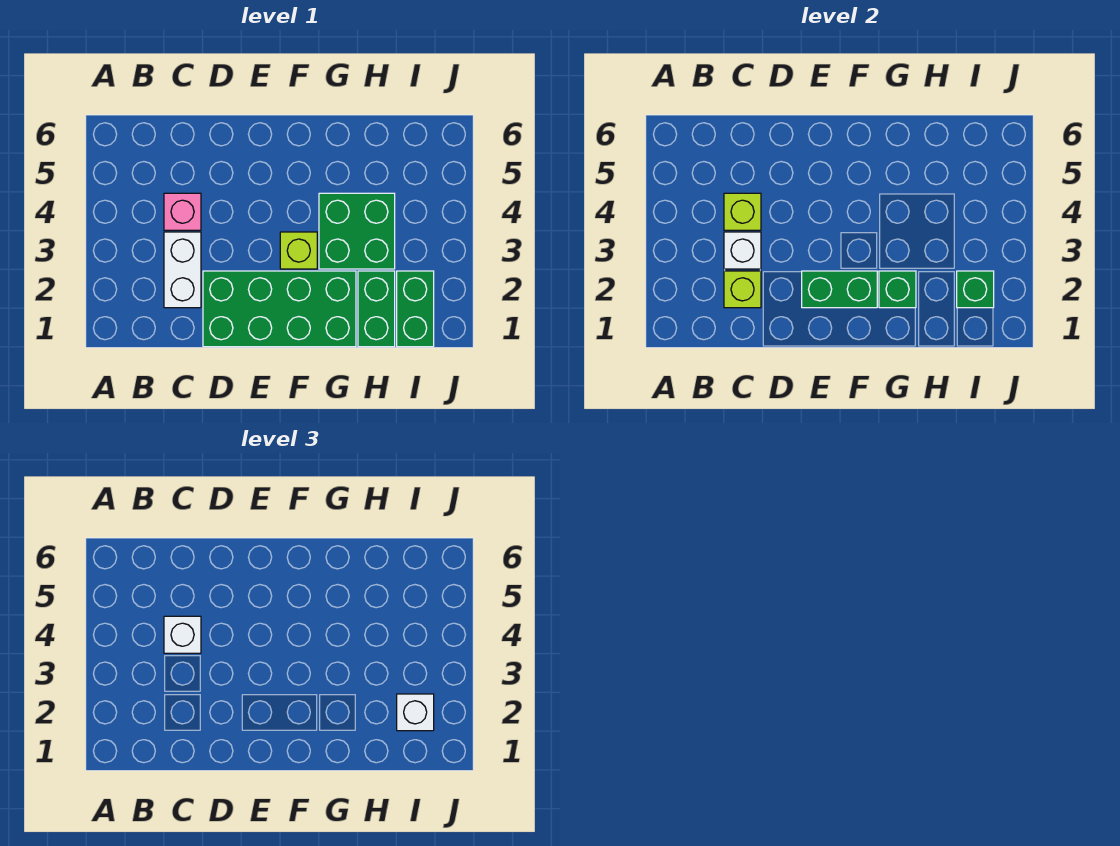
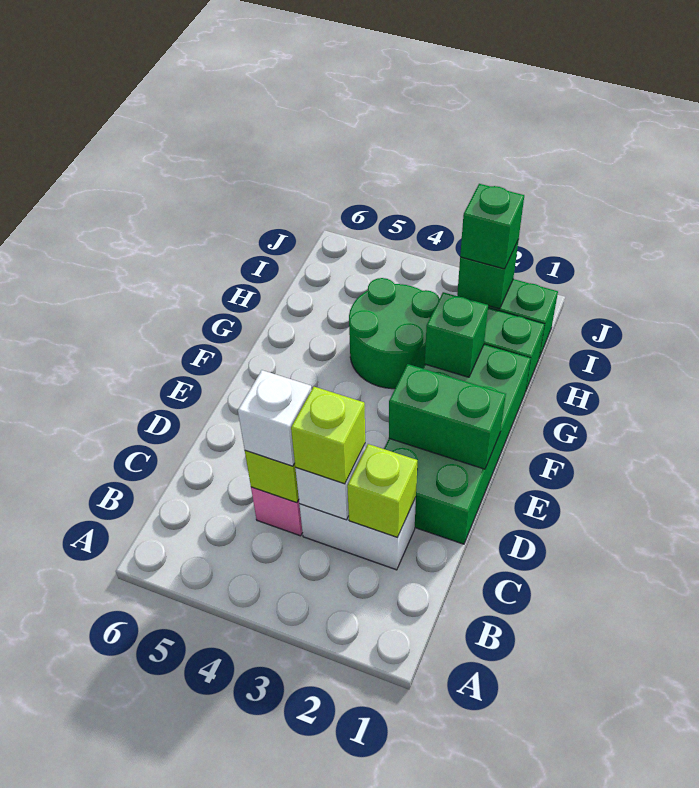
green brick E2:F2 level 2 -> green brick E1:E2 level 2
lime brick F3 level 1 -> lime brick C3 level 3
green brick G3:H4 level 1 -> green round brick G3:H4 level 1
white brick I2 level 3 -> green brick I2 level 3

